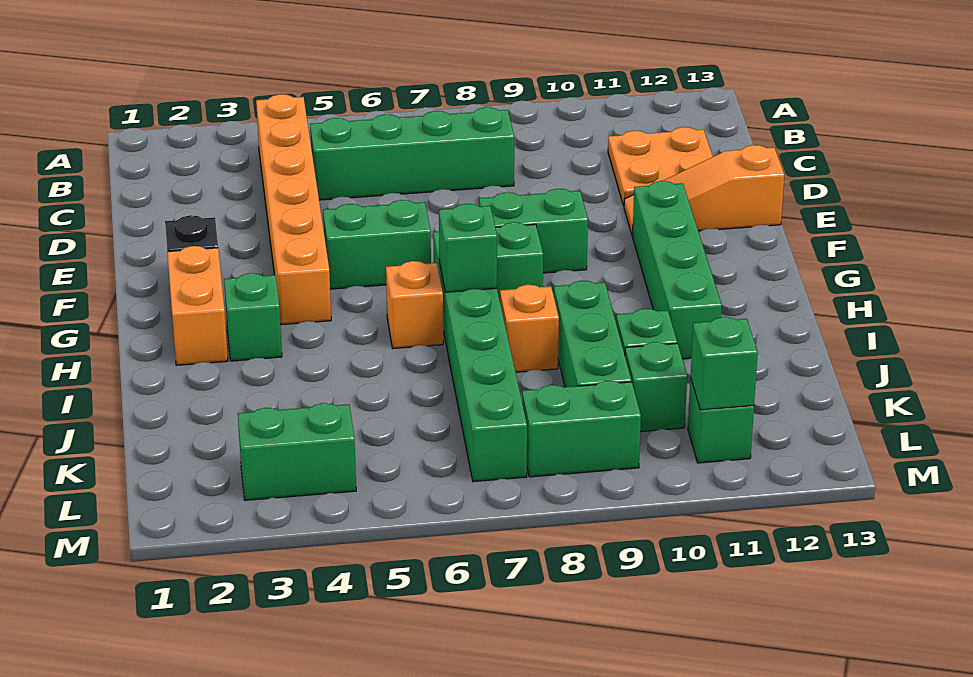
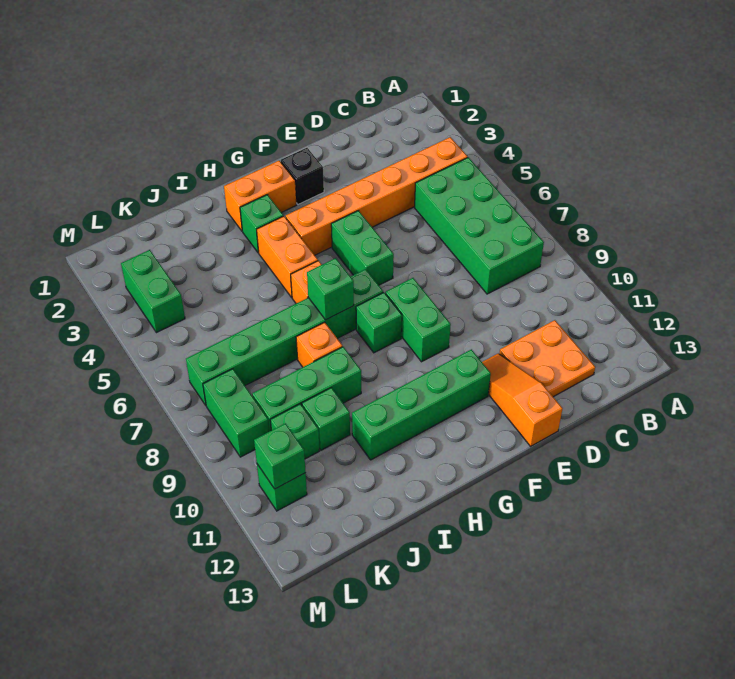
green brick C5:C8 level 1 -> green brick B5:C8 level 1
none -> orange brick H4:H5 level 1

